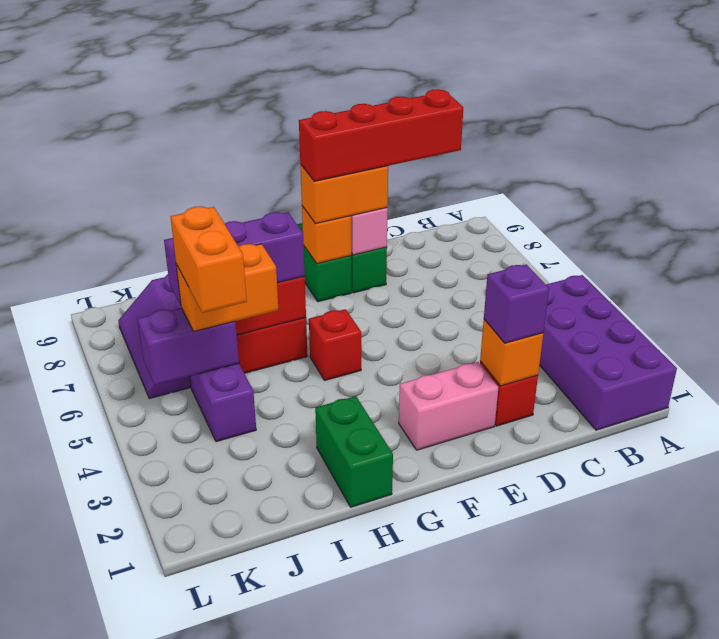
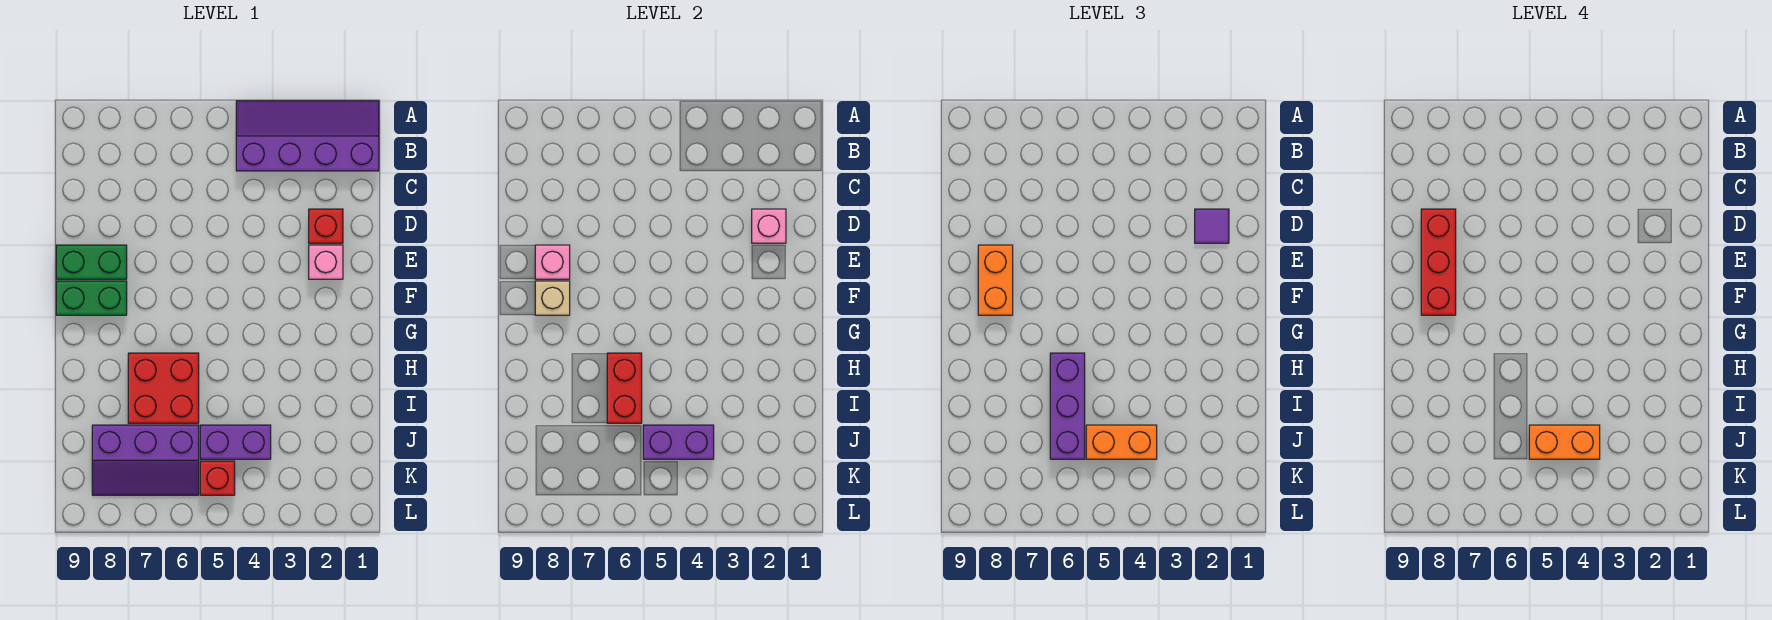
purple brick A1:B4 level 1 -> purple slope A1:B4 level 1 top B
red brick C8:F8 level 4 -> red brick D8:F8 level 4
orange brick D2 level 2 -> pink brick D2 level 2
purple brick D2 level 3 -> purple tile D2 level 3
pink brick E2:F2 level 1 -> pink brick E2 level 1
orange brick F8 level 2 -> tan brick F8 level 2
red brick G5 level 1 -> red brick K5 level 1
green brick H1:H2 level 1 -> none
orange brick I5:J5 level 3 -> orange brick J4:J5 level 3
purple brick J5:K5 level 2 -> purple brick J4:J5 level 2

